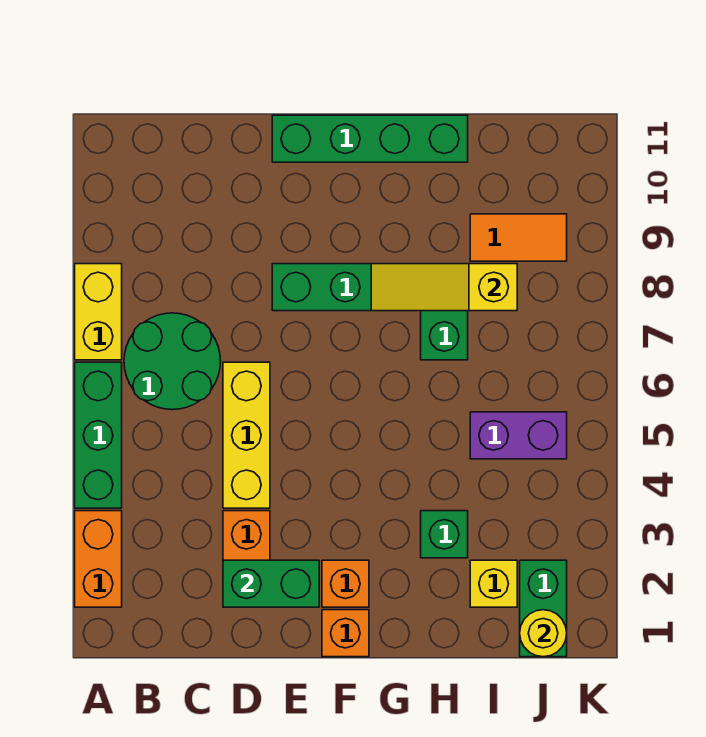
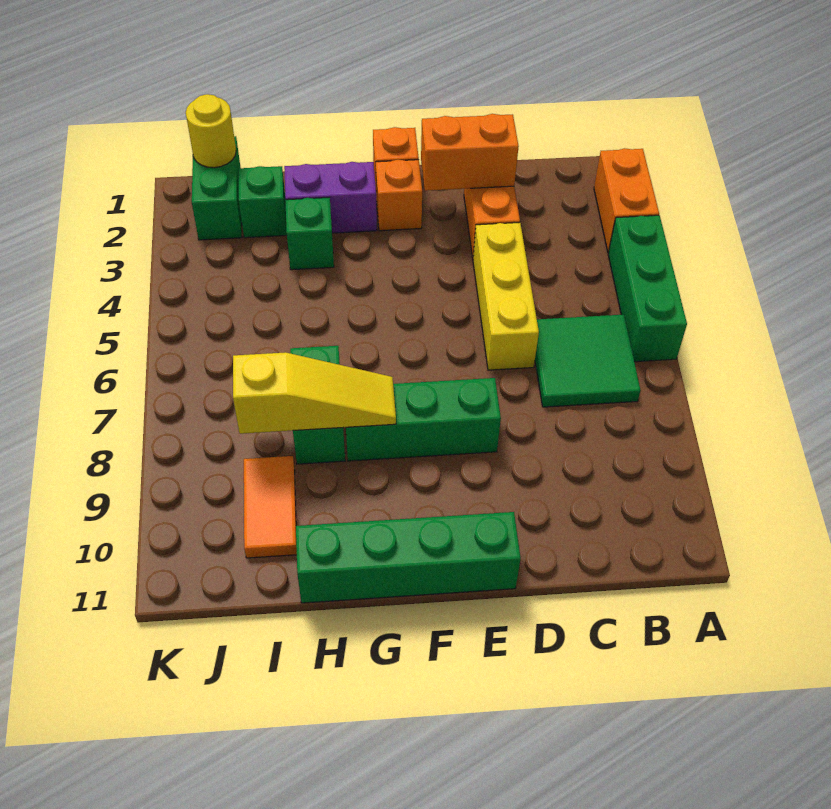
yellow brick A7:A8 level 1 -> none
green round brick B6:C7 level 1 -> green tile B6:C7 level 1
green brick D2:E2 level 2 -> orange brick D2:E2 level 2
yellow brick I2 level 1 -> green brick I2 level 1
purple brick I5:J5 level 1 -> purple brick G2:H2 level 1
orange tile I9:J9 level 1 -> orange tile I9:I10 level 1

